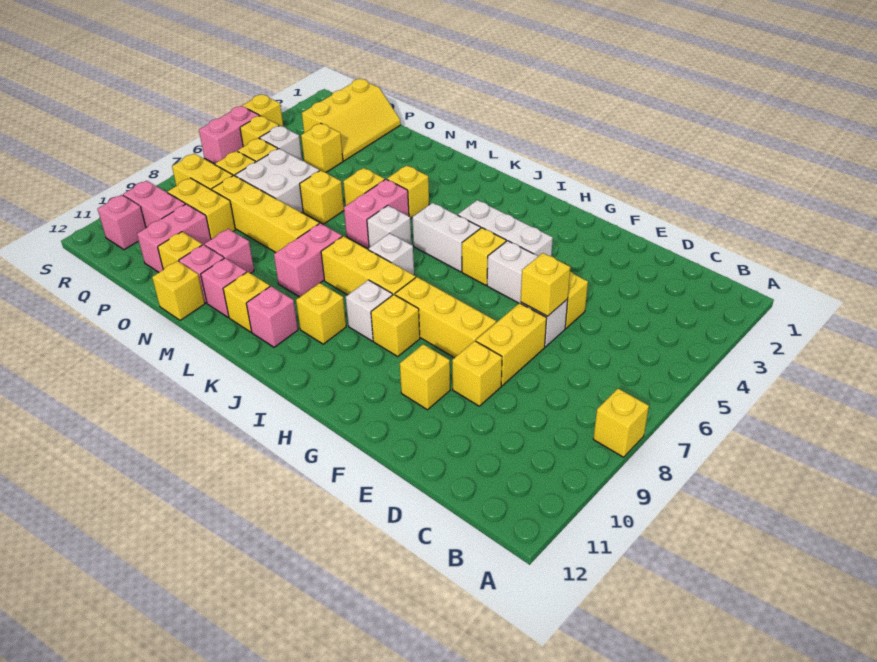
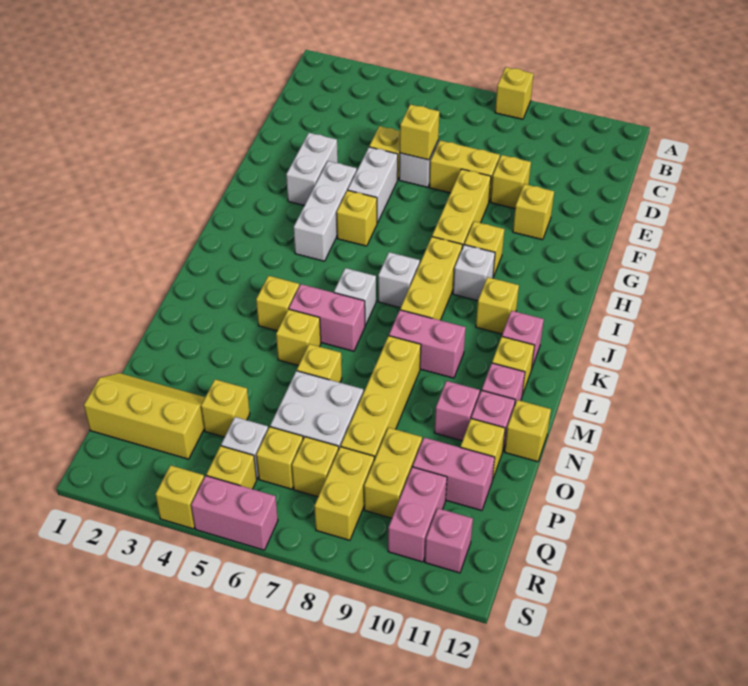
white brick I5:J5 level 1 -> white brick F3:G3 level 1

